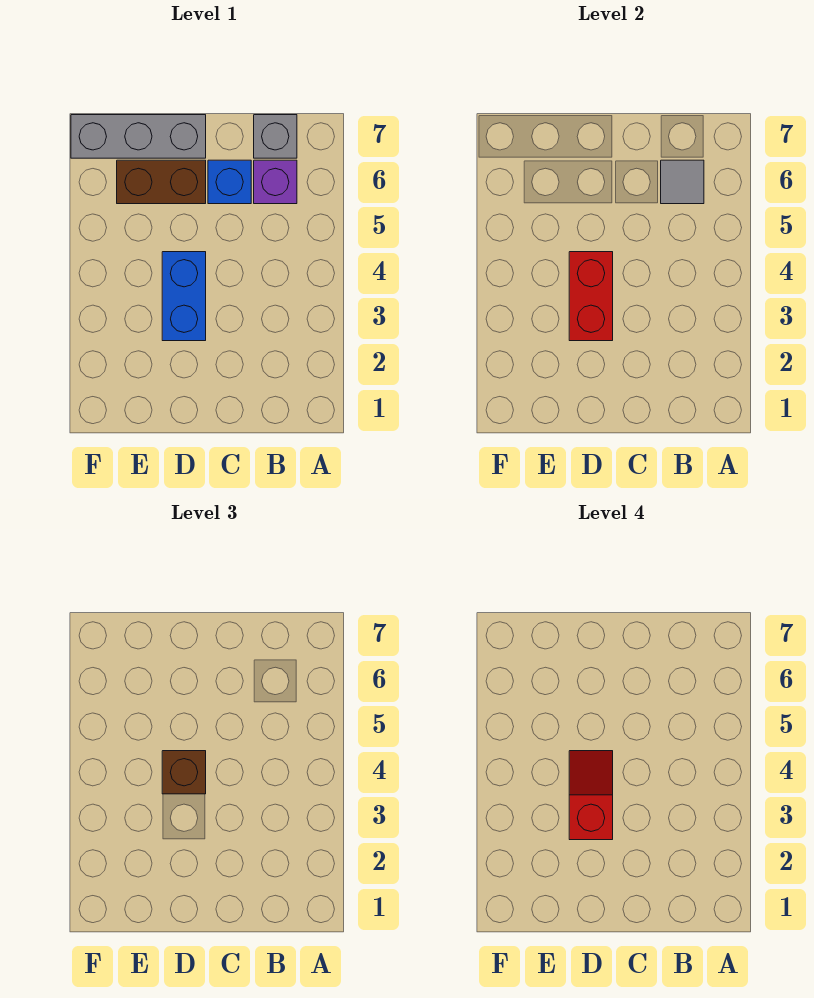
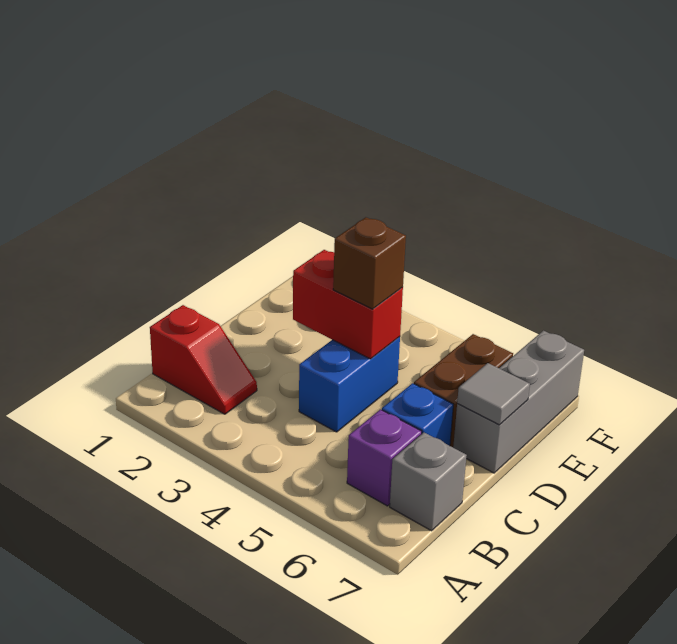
grey tile B6 level 2 -> grey tile D7 level 2
blue brick D3:D4 level 1 -> blue brick C4:D4 level 1
red slope D3:D4 level 4 top 3 -> red slope B1:B2 level 1 top 1

